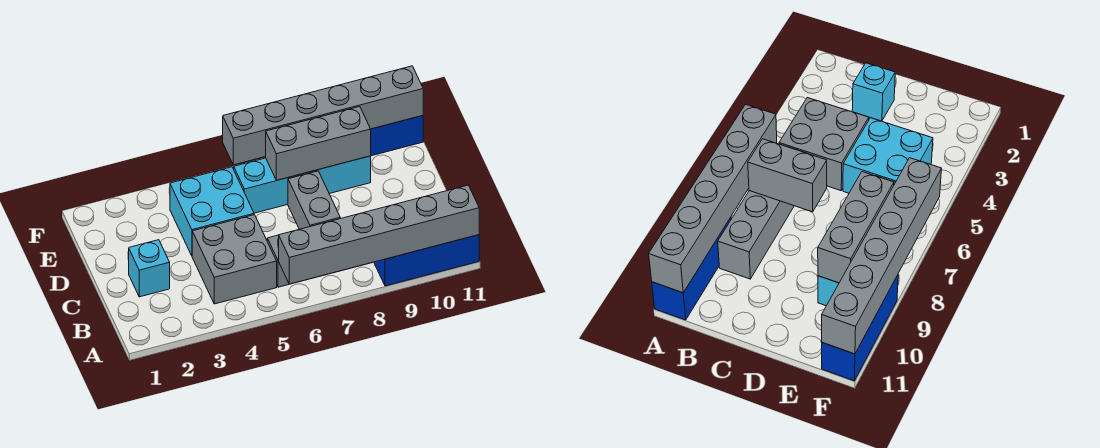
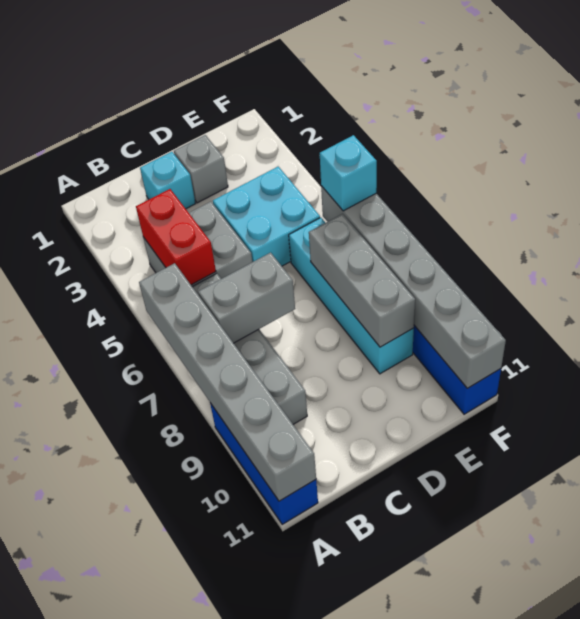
none -> red brick B4:B5 level 2
none -> grey brick D2 level 1
none -> cyan brick F6 level 3

